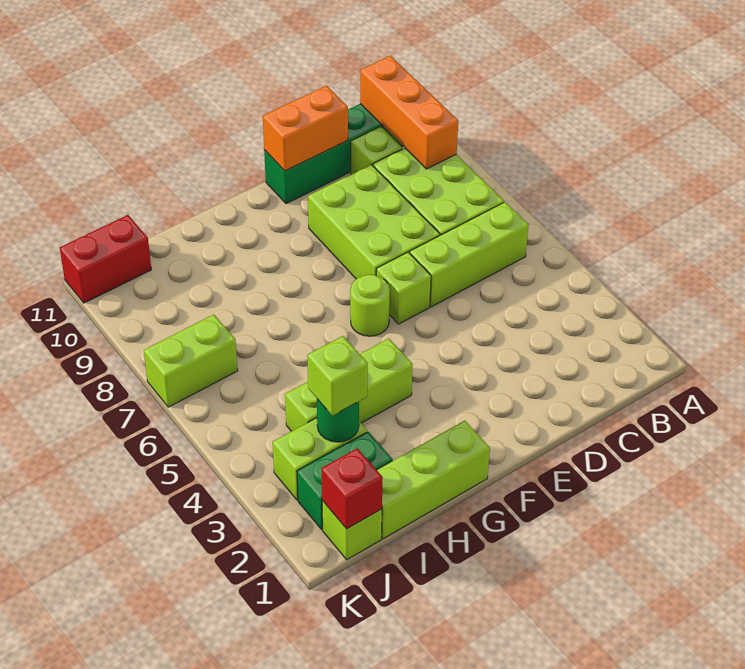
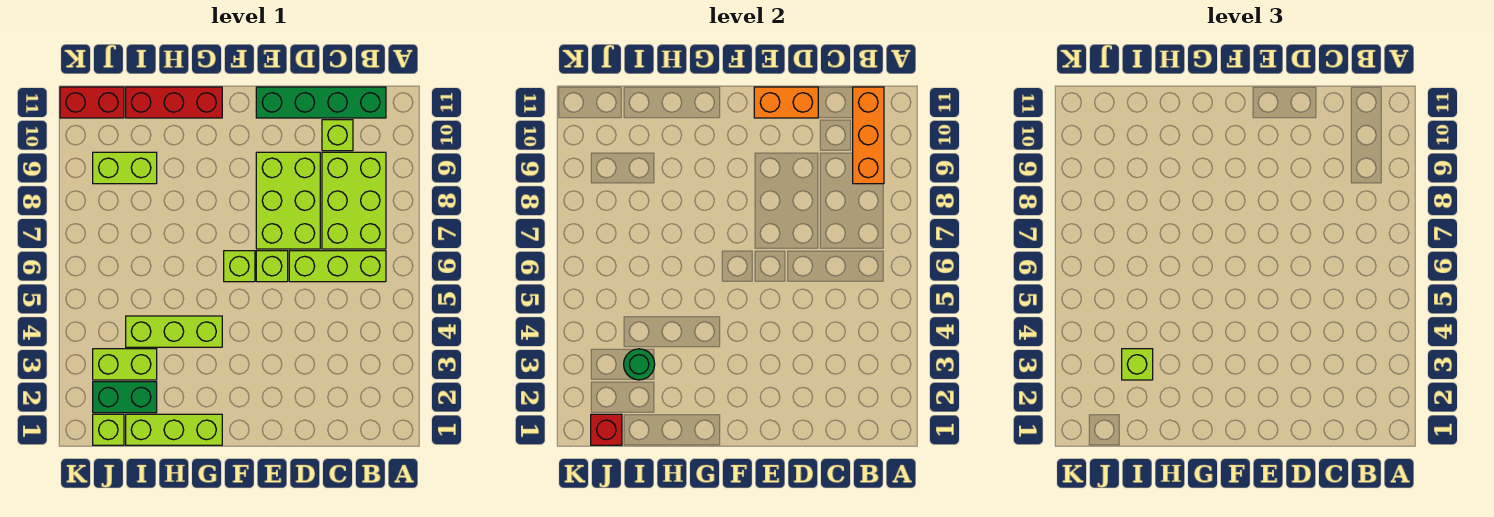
lime round brick F6 level 1 -> lime brick F6 level 1
none -> red brick G11:I11 level 1
lime brick J7:K7 level 1 -> lime brick I9:J9 level 1

